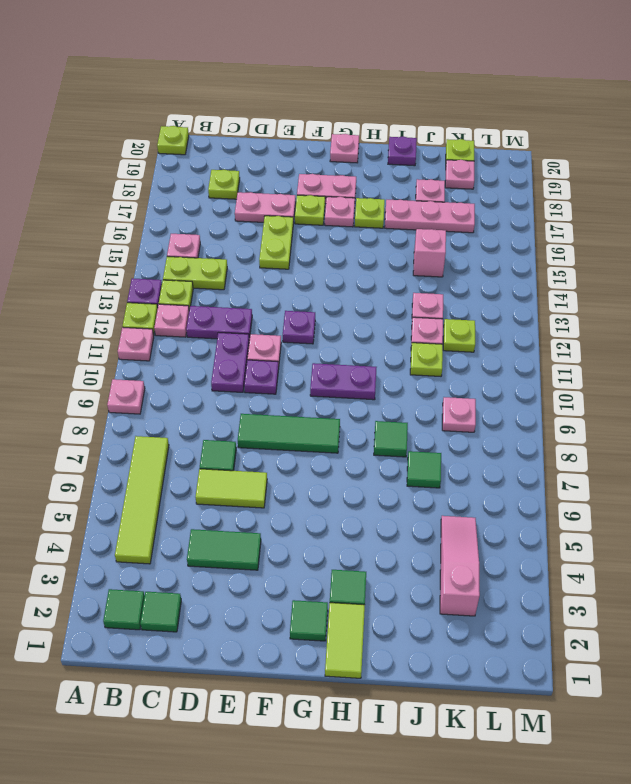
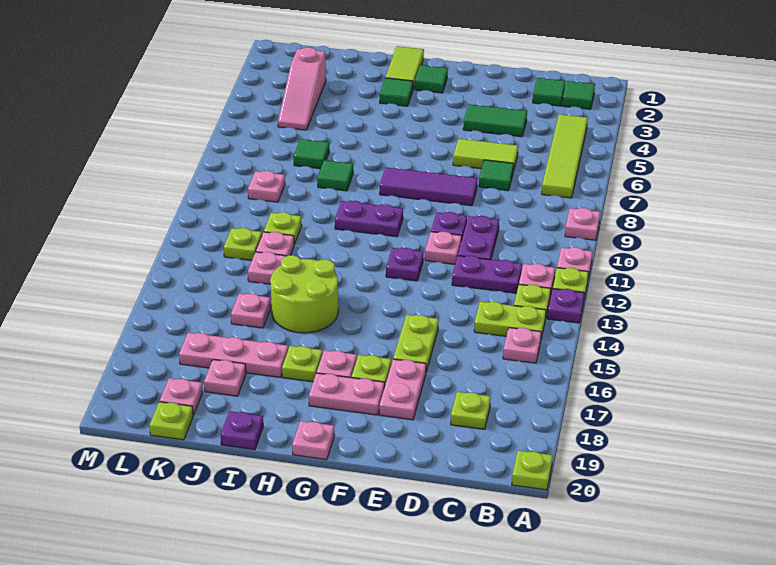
pink plate D17:E17 level 1 -> pink plate E17:E18 level 1
green tile E8:G8 level 1 -> purple tile E8:G8 level 1
none -> lime round brick H14:I15 level 1
pink brick J15 level 1 -> pink plate J15 level 1

